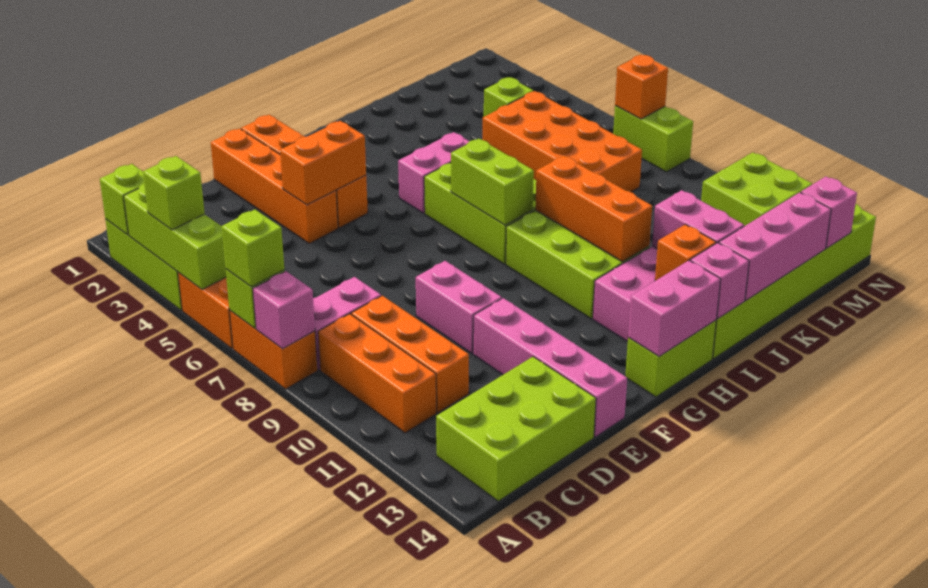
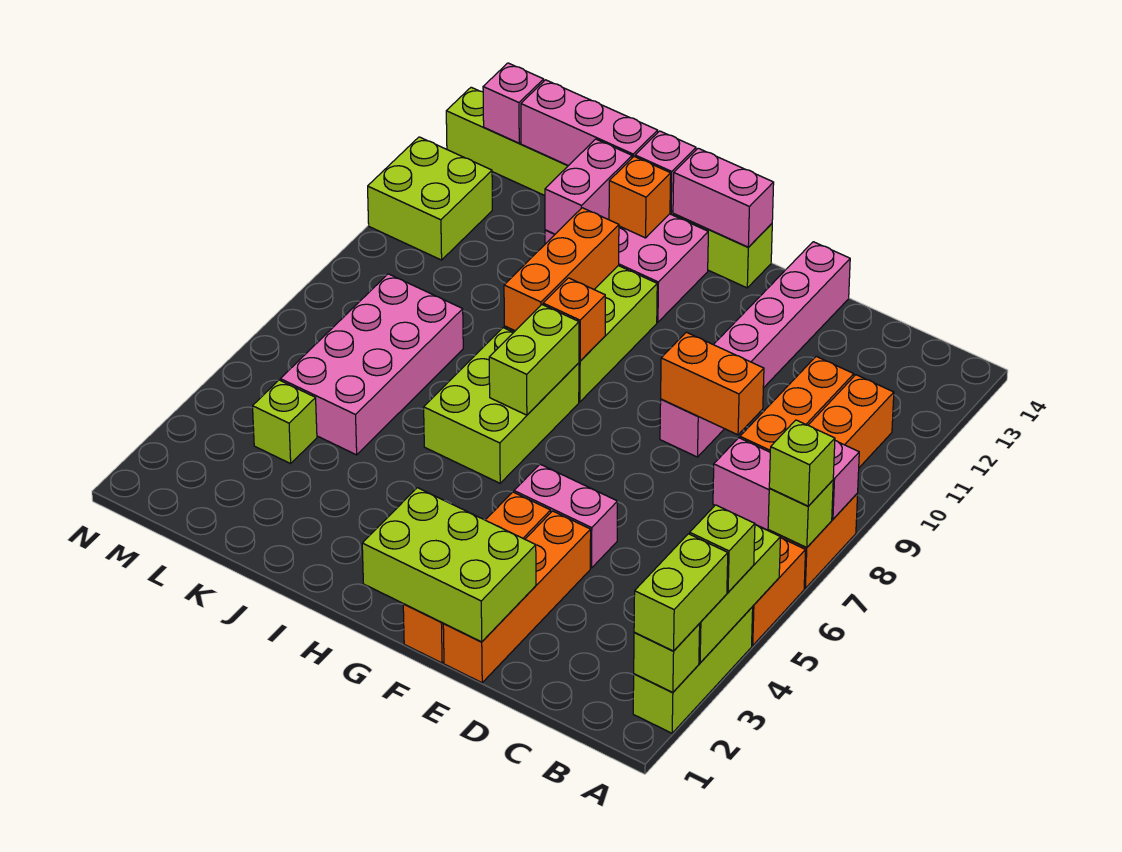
lime brick B13:D14 level 1 -> lime brick E1:G2 level 2
orange brick E4:F4 level 2 -> orange brick D9:E9 level 2
pink brick H5:I5 level 1 -> pink brick E5:F5 level 1
orange brick K5:L8 level 1 -> pink brick K5:L8 level 1
lime brick N7:N8 level 1 -> lime brick A2:A3 level 3
orange brick N7 level 2 -> orange brick H9 level 2

